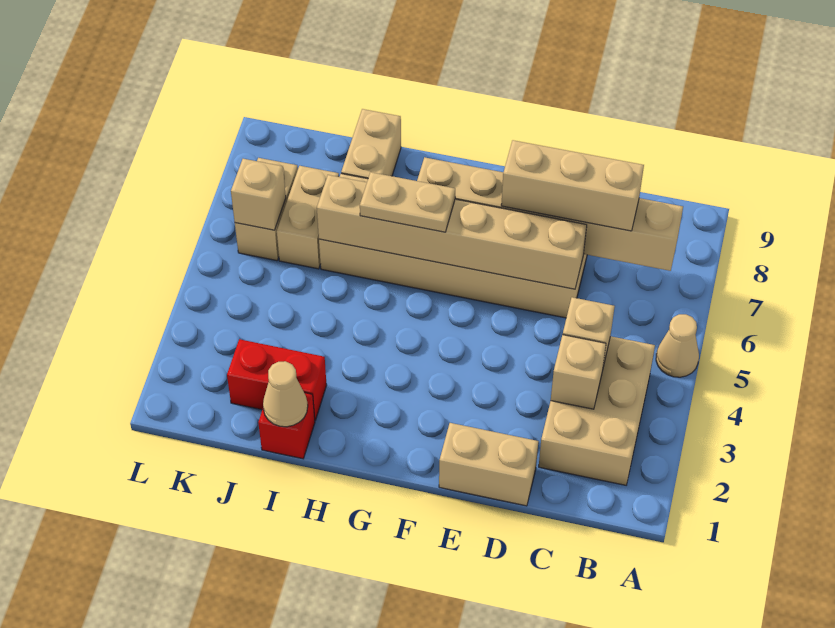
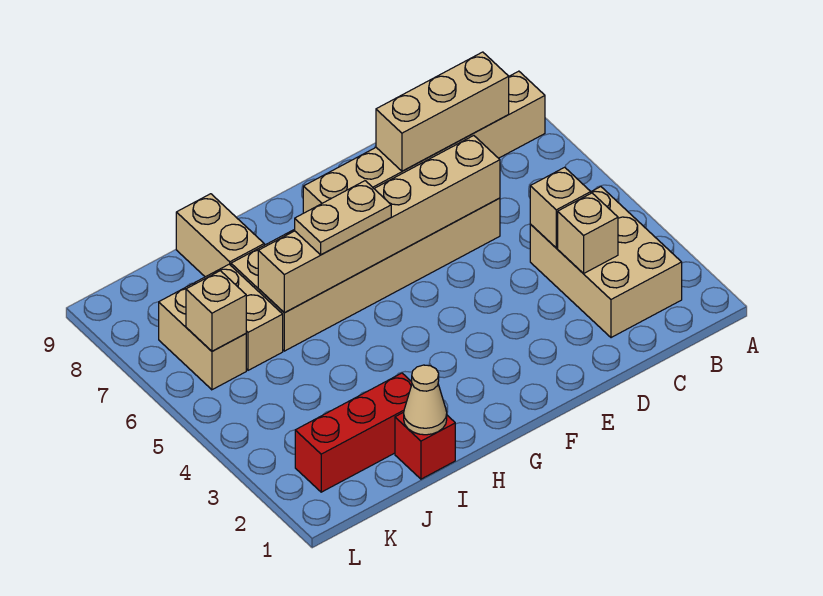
tan cone A5 level 1 -> none
tan brick D1:E1 level 1 -> none
red brick I2:J2 level 1 -> red brick I2:K2 level 1

